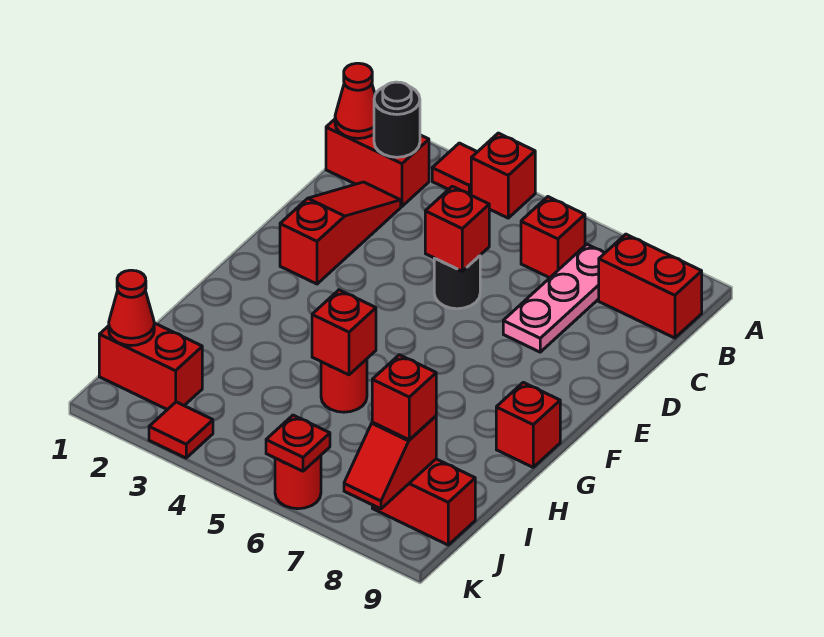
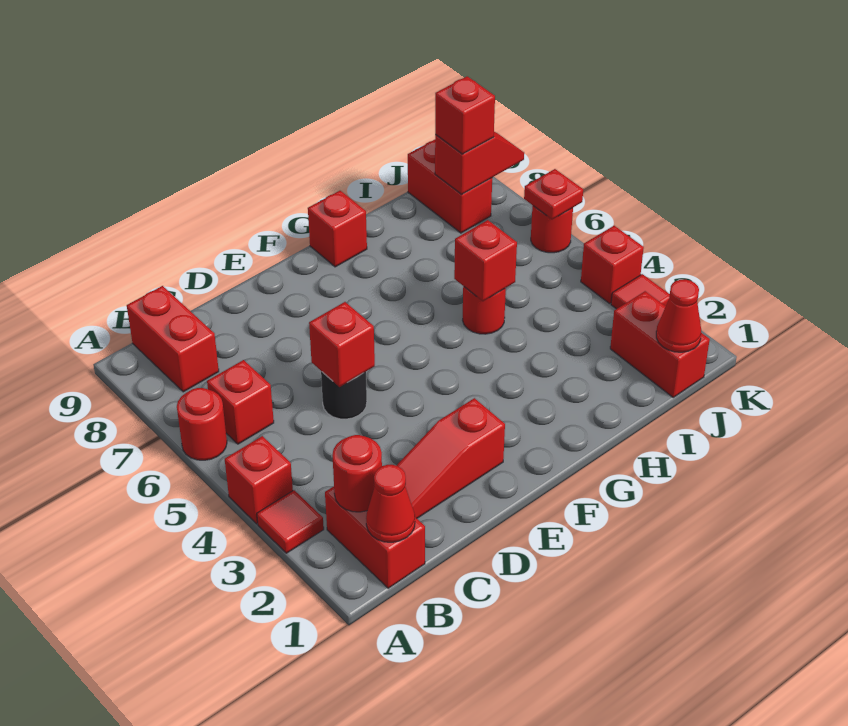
none -> red round brick A6 level 1
black round brick B2 level 2 -> red round brick B2 level 2
pink plate B7:D7 level 1 -> none
none -> red brick K4 level 1

